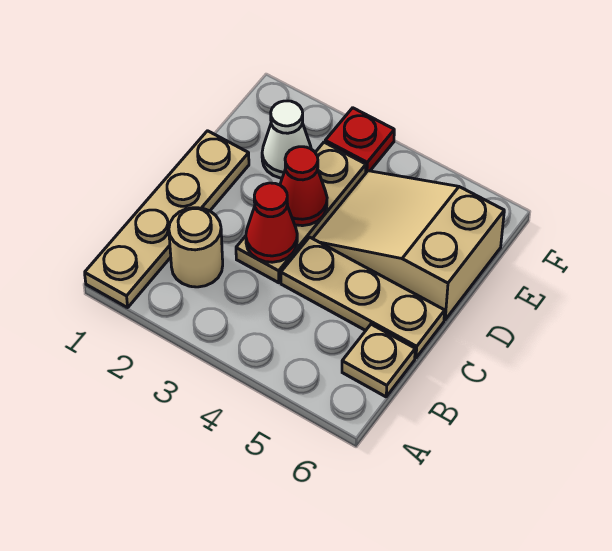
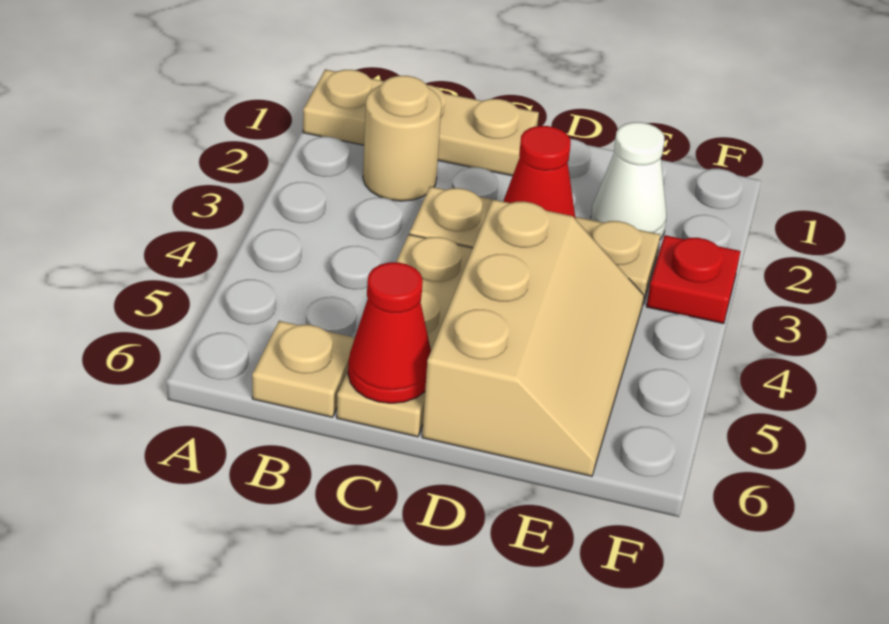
tan plate A1:D1 level 1 -> tan plate A1:C1 level 1
red cone C3 level 2 -> red cone C6 level 2
tan slope D4:E6 level 1 top 6 -> tan slope D4:E6 level 1 top D

